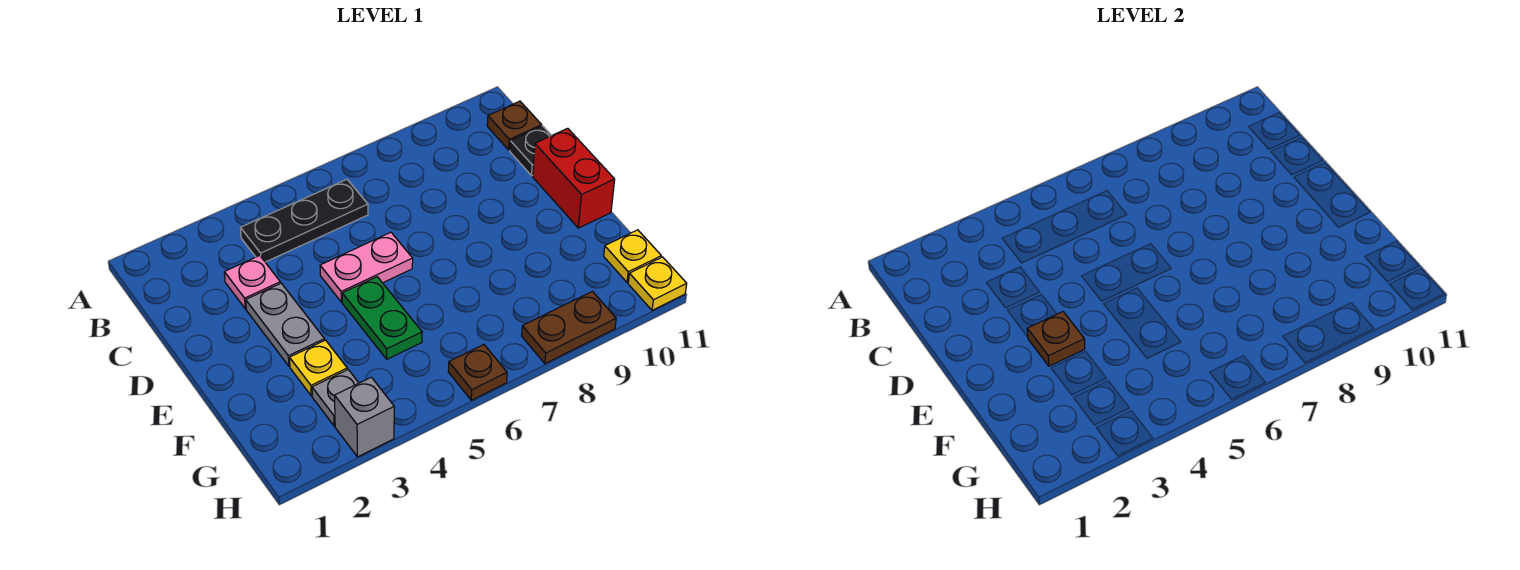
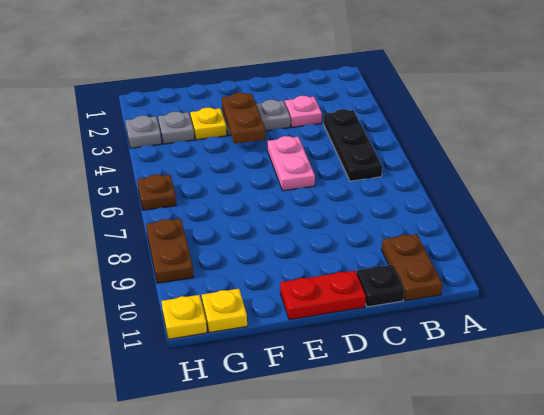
brown plate B11 level 1 -> brown plate B10:B11 level 1
red brick D11:E11 level 1 -> red plate D11:E11 level 1
brown plate E3 level 2 -> brown plate E3:E4 level 2
green plate E5:F5 level 1 -> none
grey brick H3 level 1 -> grey plate H3 level 1

